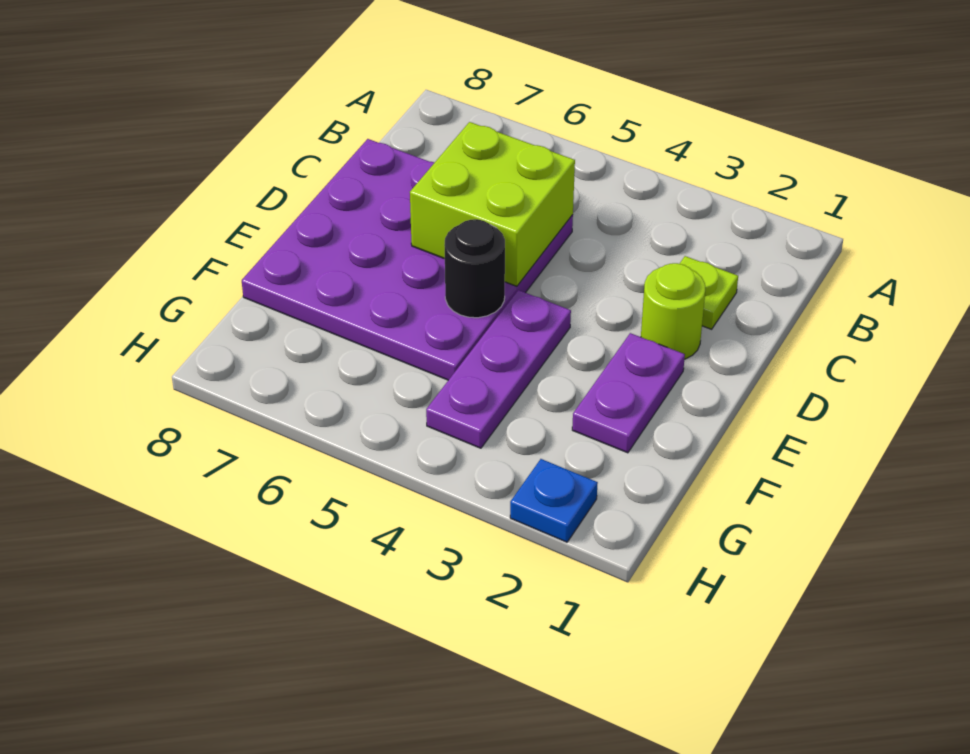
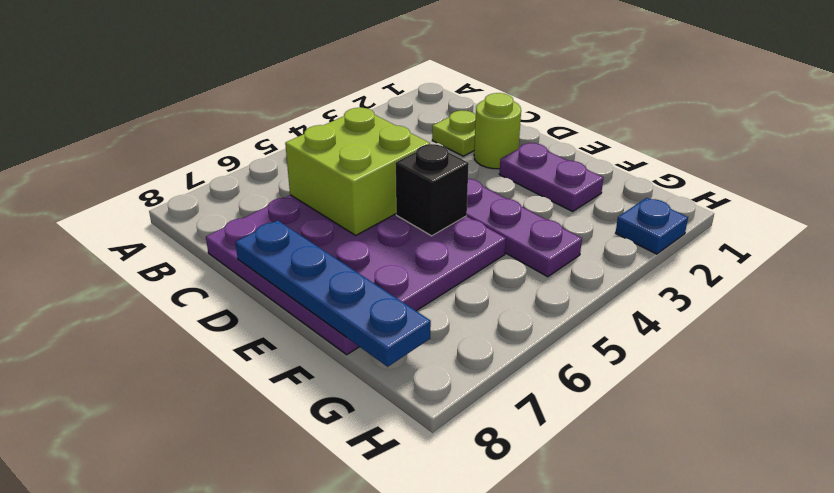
none -> blue plate D8:G8 level 2
black round brick E5 level 2 -> black brick E5 level 2

